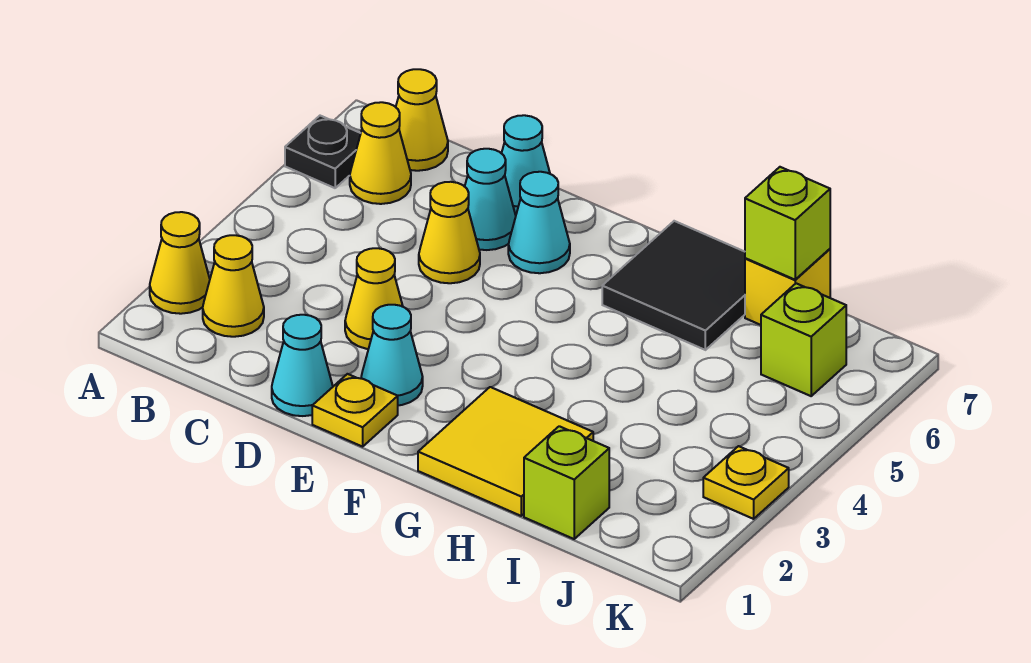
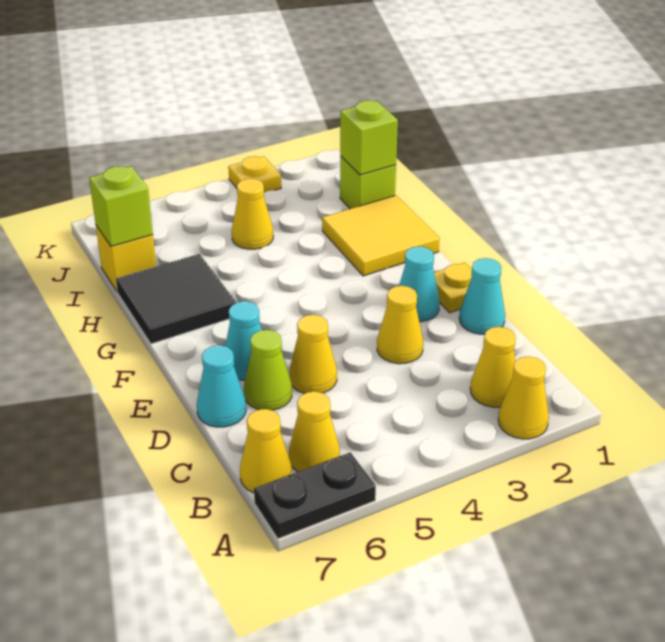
black plate A6 level 1 -> black plate A6:A7 level 1
cyan cone D6 level 1 -> lime cone D6 level 1
none -> yellow cone I4 level 1
lime brick J6 level 1 -> lime brick I1 level 2

